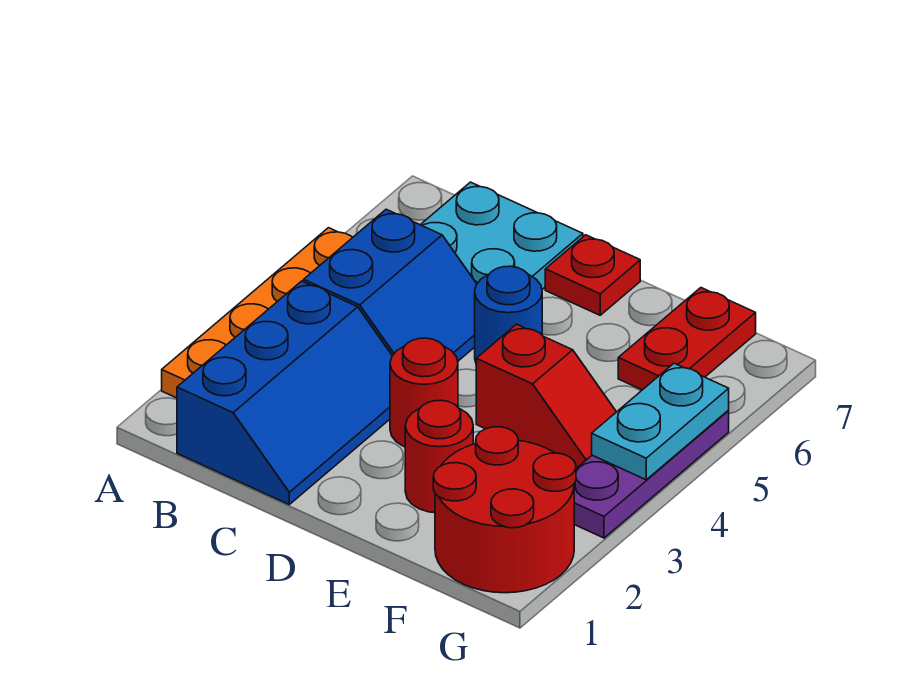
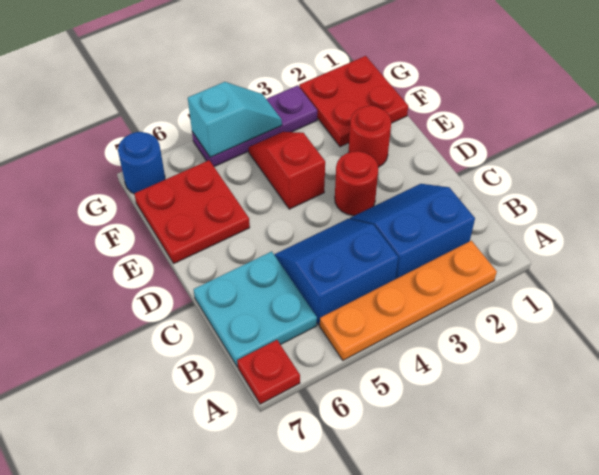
blue slope B1:C3 level 1 top B -> blue slope B2:C3 level 1 top B
blue round brick D5 level 1 -> blue round brick G7 level 1
red plate D7 level 1 -> red plate A7 level 1
red round brick F1:G2 level 1 -> red plate F1:G2 level 1
red plate F6:F7 level 1 -> red plate E6:F7 level 1
cyan plate G4:G5 level 2 -> cyan slope G4:G5 level 2 top 5

